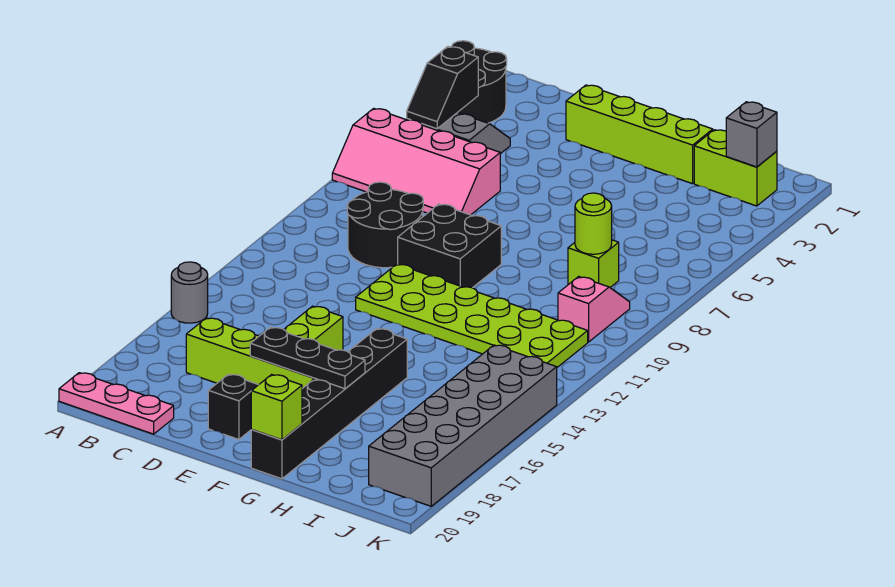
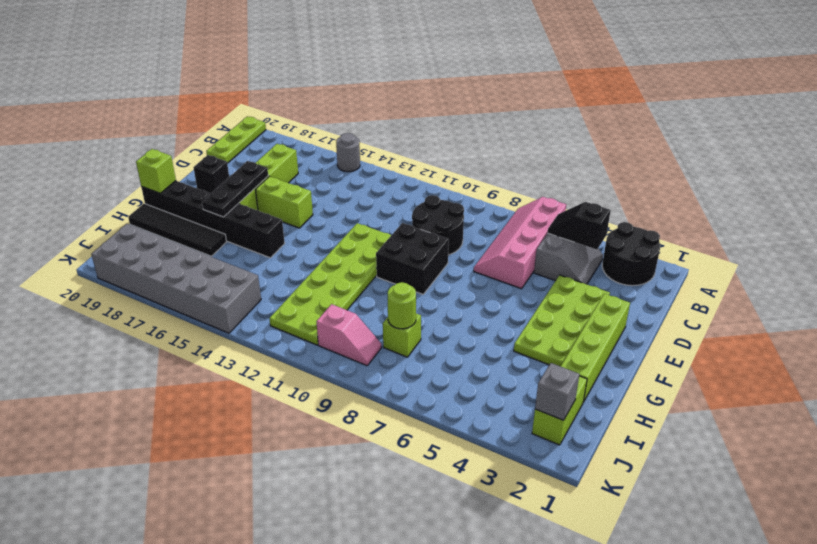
pink plate A20:C20 level 1 -> lime plate A20:C20 level 1
none -> lime plate D3:G4 level 1
none -> black tile H17:H20 level 1

